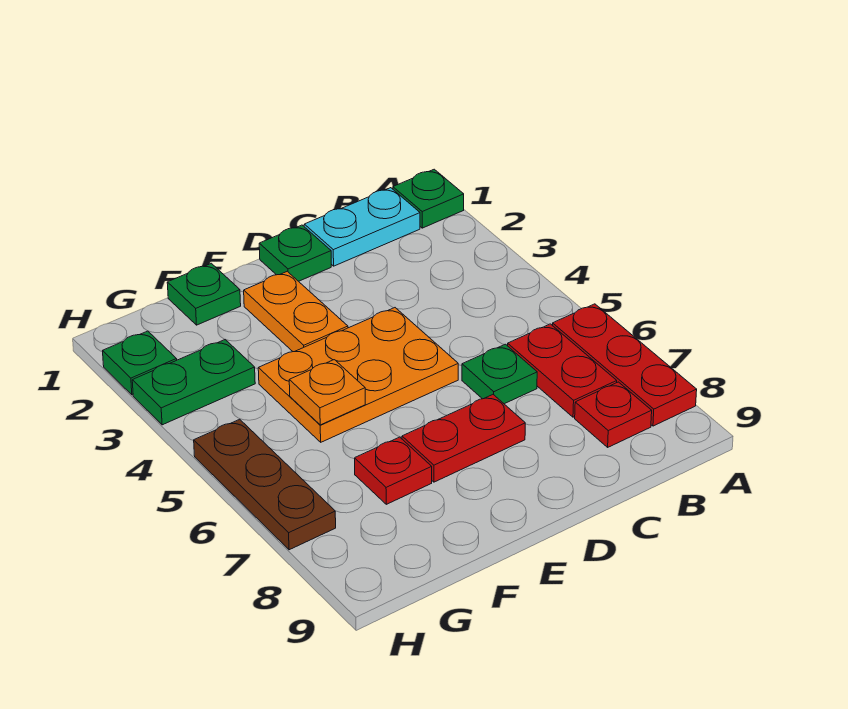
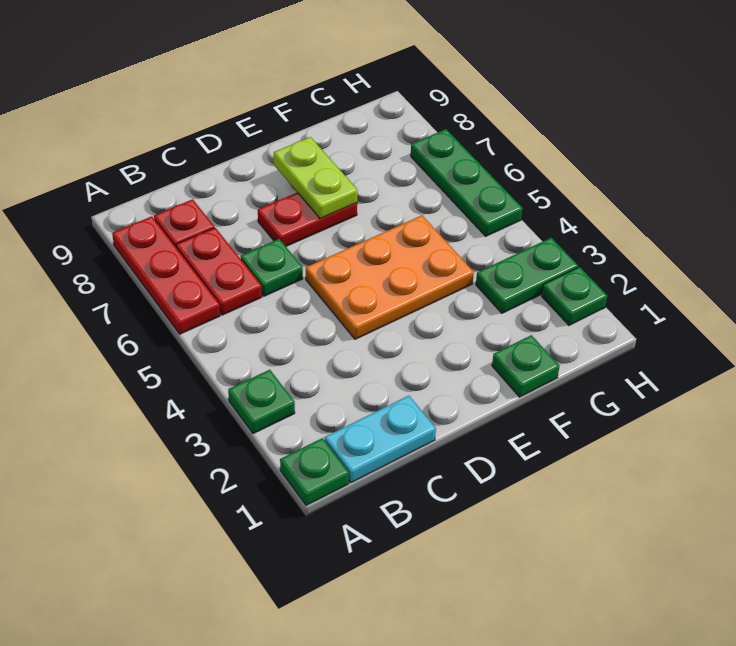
green plate D1 level 1 -> green plate A3 level 1
orange plate E2:E3 level 1 -> none
none -> lime plate E7:E8 level 2
orange plate F5 level 2 -> none
red plate F7 level 1 -> none
brown plate H5:H7 level 1 -> green plate H5:H7 level 1

